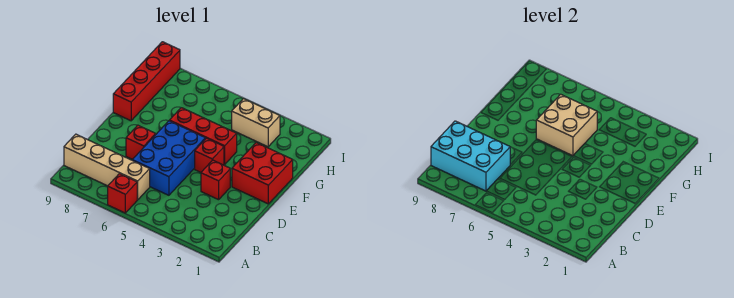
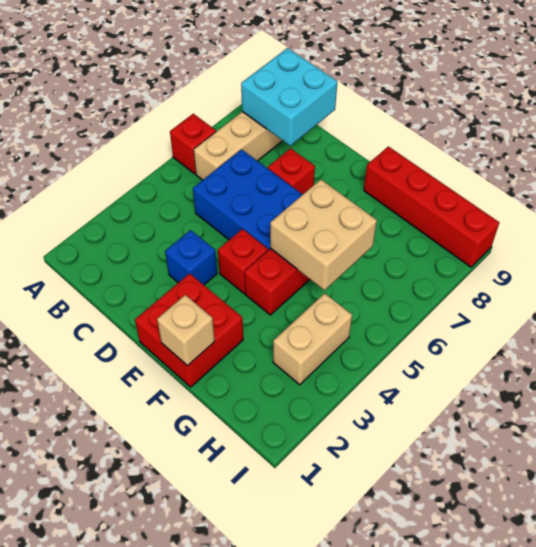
cyan brick B7:C9 level 2 -> cyan brick B8:C9 level 2
red brick D3 level 1 -> blue brick D3 level 1
none -> tan brick F1 level 2

